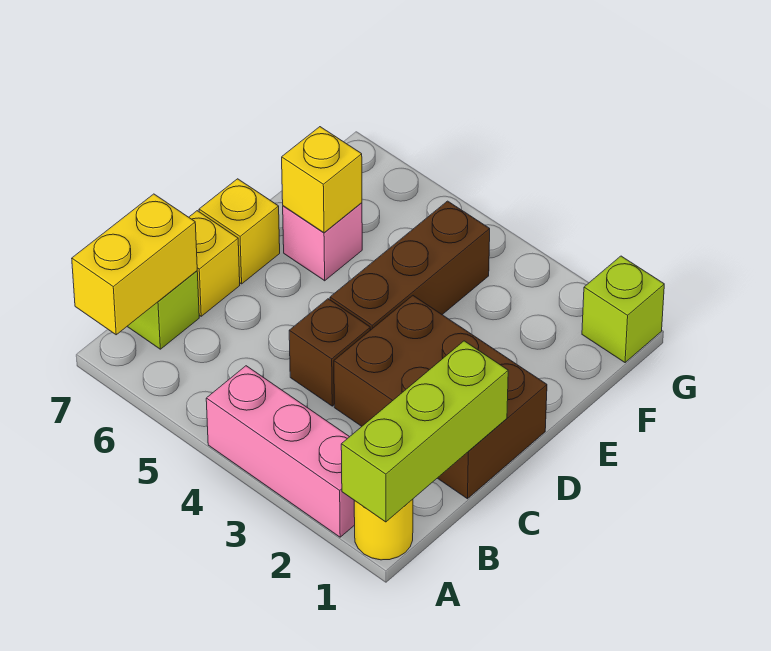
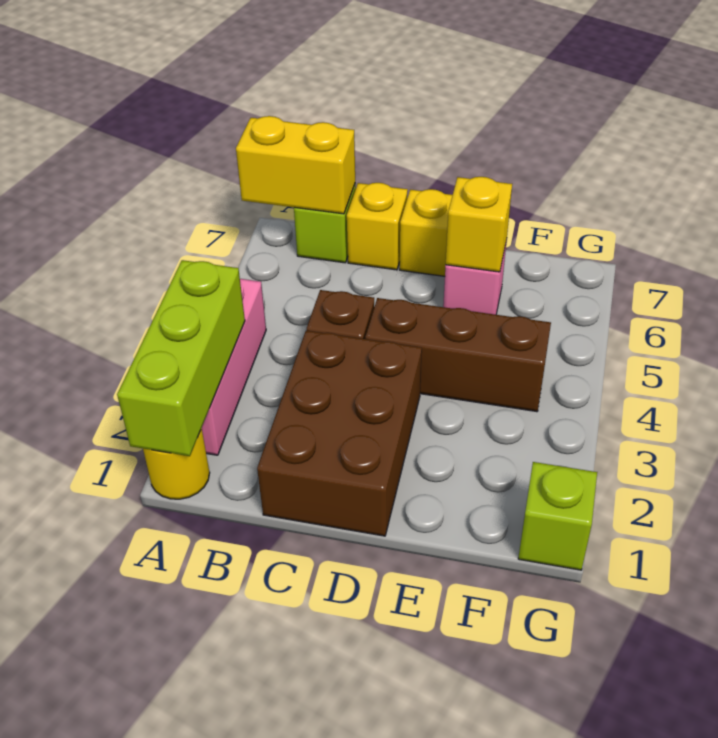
lime brick A1:C1 level 2 -> lime brick A1:A3 level 2

